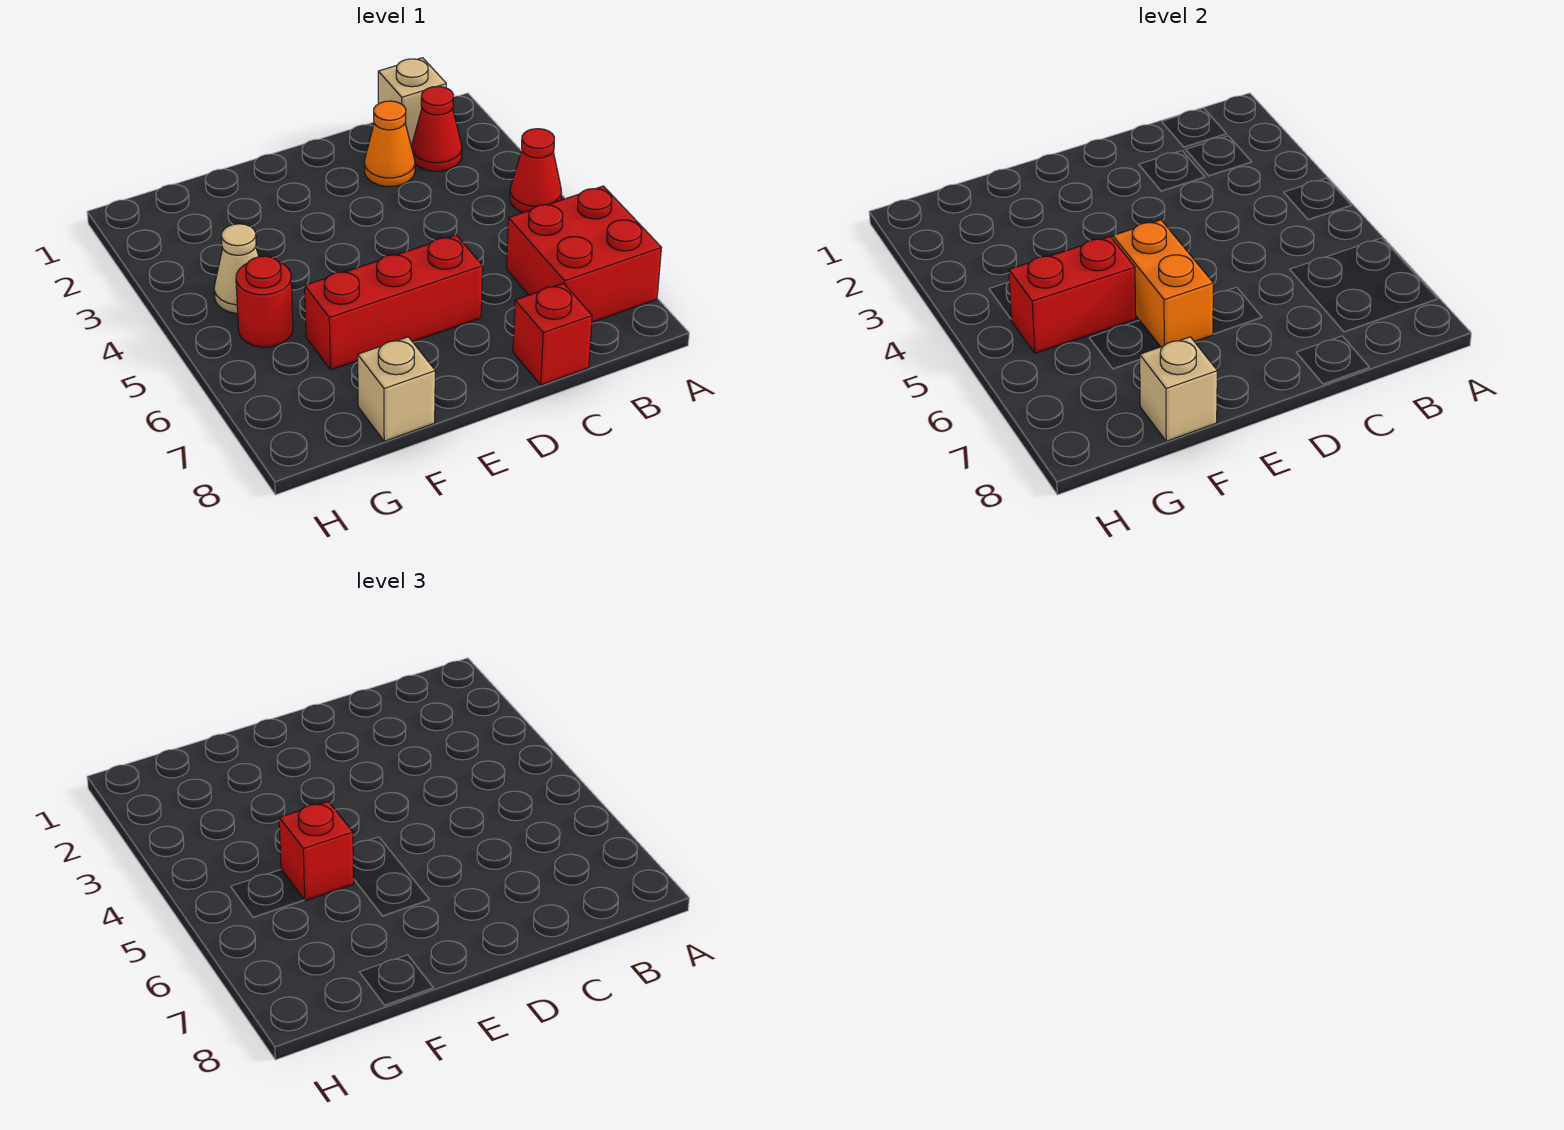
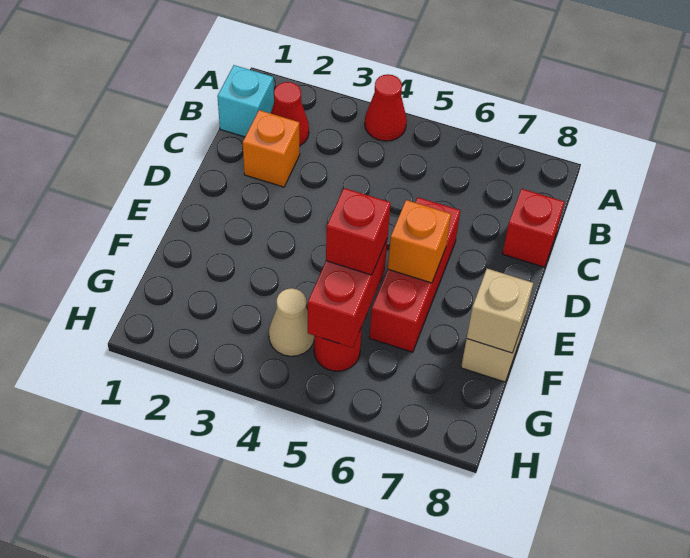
red brick A6:B7 level 1 -> none
tan brick B1 level 1 -> cyan brick B1 level 1
orange cone C2 level 1 -> orange brick C2 level 1
orange brick E5:E6 level 2 -> orange brick E6 level 2

